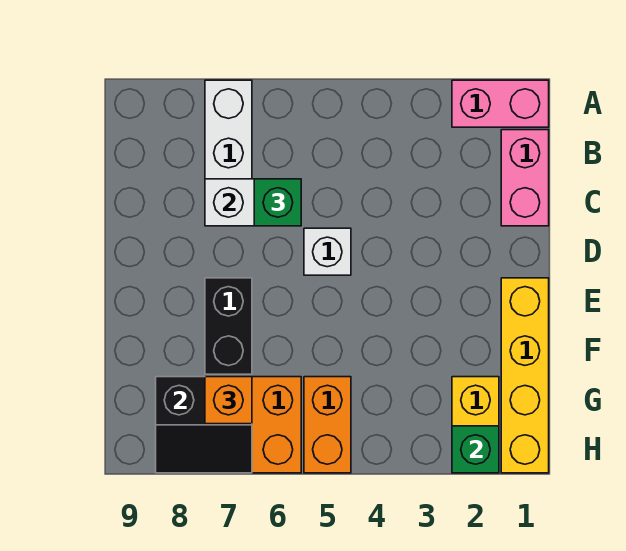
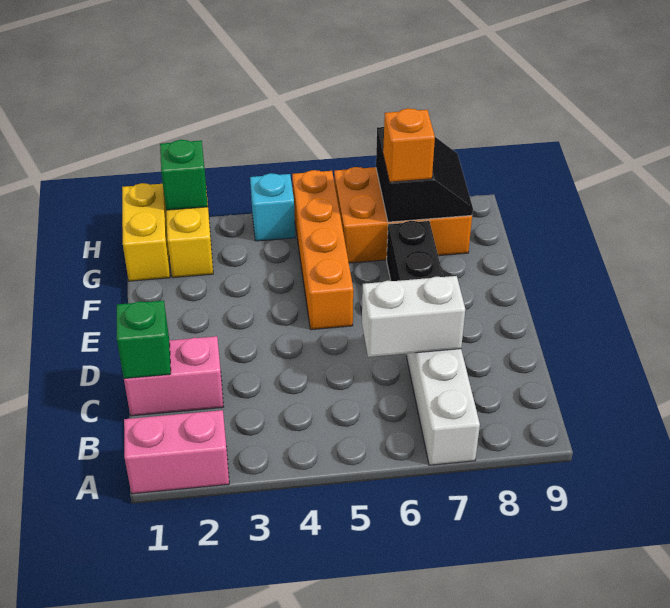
pink brick B1:C1 level 1 -> pink brick C1:C2 level 1
green brick C6 level 3 -> green brick C1 level 2
white brick D5 level 1 -> none
yellow brick E1:H1 level 1 -> yellow brick G1:H1 level 1
orange brick G5:H5 level 1 -> orange brick E5:H5 level 1
black slope G7:H8 level 2 top G -> black slope G7:H8 level 2 top 7
none -> cyan brick H4 level 1

